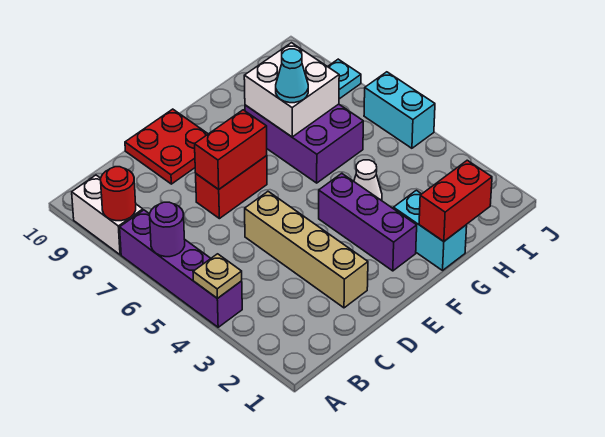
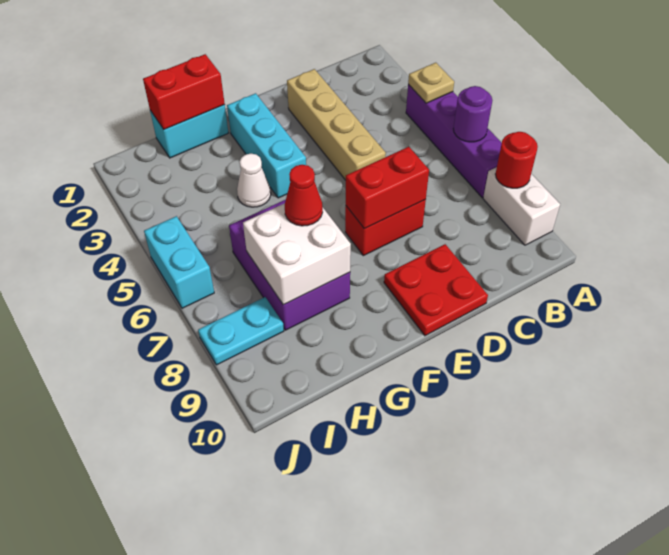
purple brick F2:F4 level 1 -> cyan brick F2:F4 level 1
cyan brick G1:G2 level 1 -> cyan brick G1:H1 level 1
cyan cone G7 level 3 -> red cone G7 level 3

